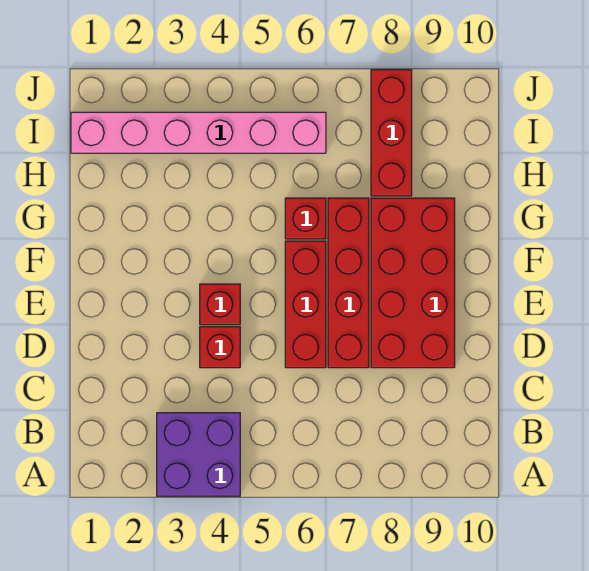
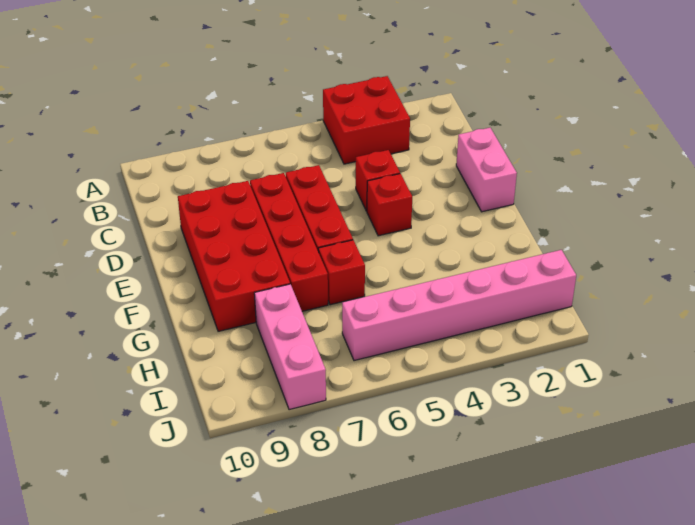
purple brick A3:B4 level 1 -> red brick A3:B4 level 1
none -> pink brick D1:E1 level 1
red brick H8:J8 level 1 -> pink brick H8:J8 level 1

